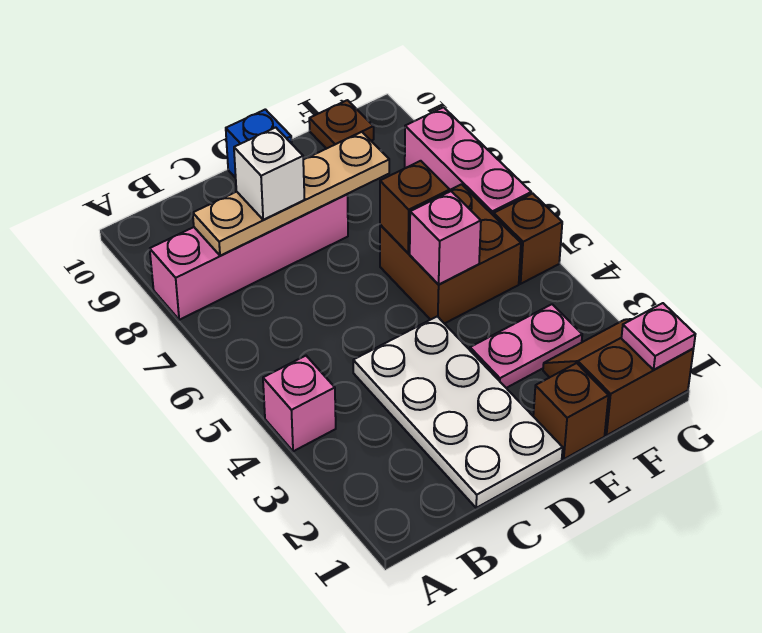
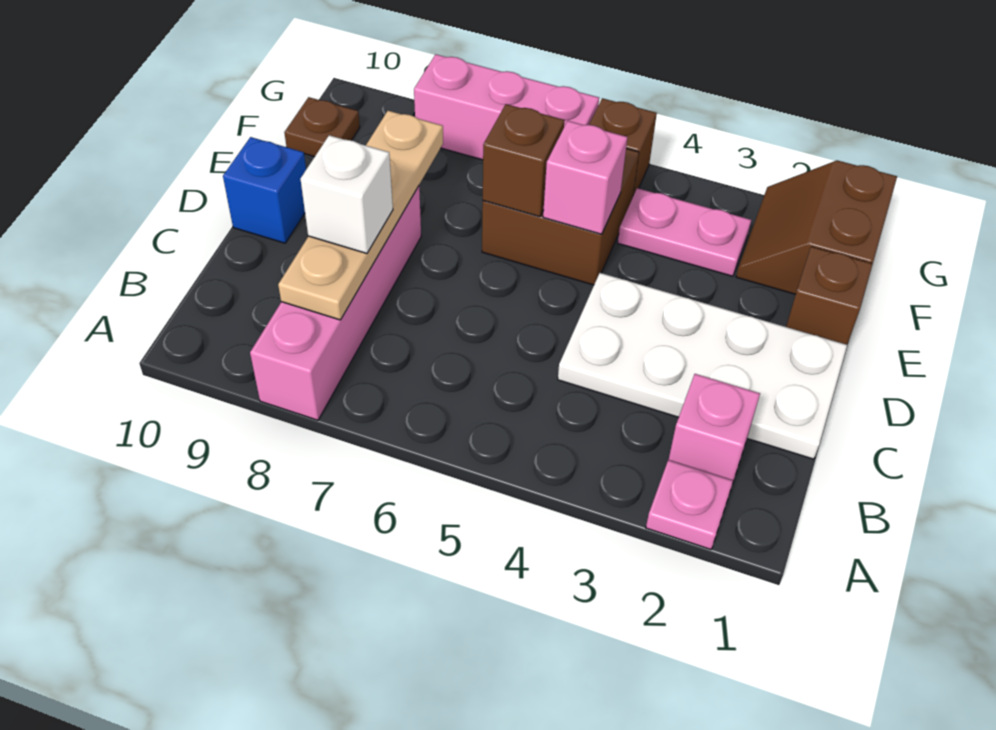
pink brick A4 level 1 -> pink brick B2 level 1
pink plate E3:F3 level 1 -> pink plate F3:F4 level 1
pink plate G1 level 2 -> pink plate A2 level 1

